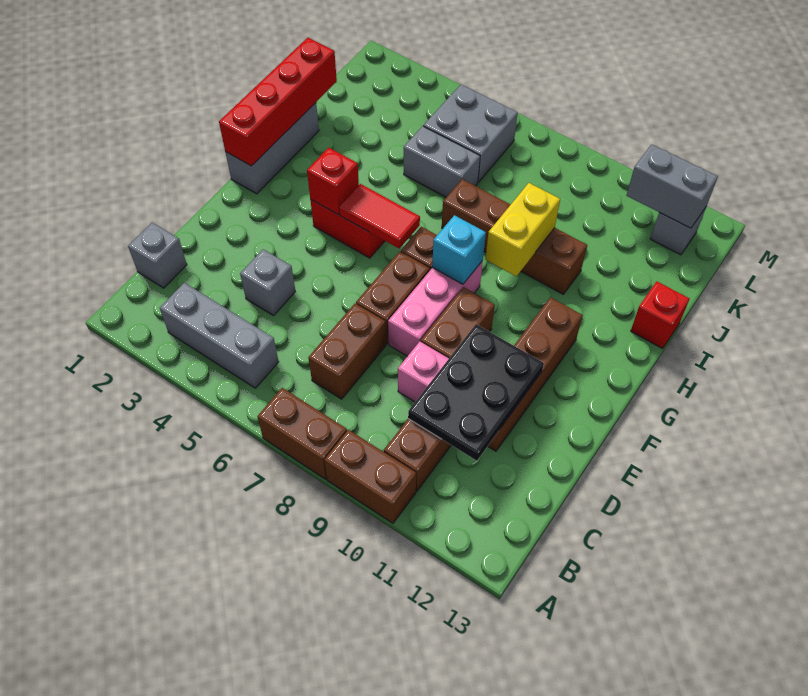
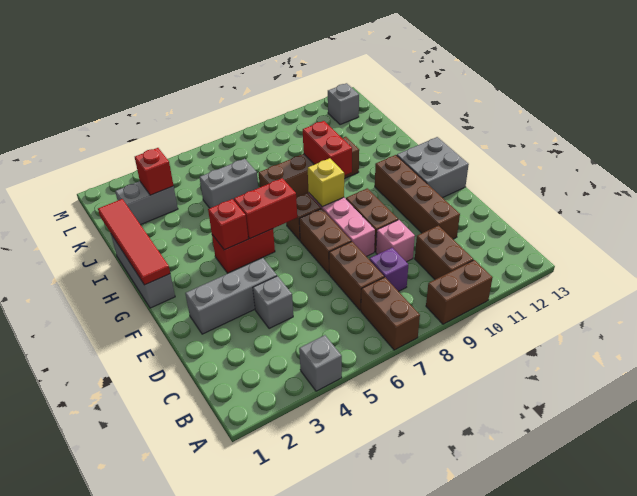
brown brick A7:A8 level 1 -> brown brick A7:B7 level 1
grey brick B3:B5 level 1 -> grey brick E2:E4 level 1
grey brick C1 level 1 -> grey brick A4 level 1
none -> purple brick C8 level 1
black plate C10:E11 level 2 -> none
red brick G1:J1 level 2 -> red tile G1:J1 level 2
red tile G5:G6 level 2 -> red brick G5:G6 level 2
cyan brick G8 level 2 -> yellow brick G8 level 2
yellow brick H9:I9 level 2 -> red brick H9:I9 level 2
red brick I13 level 1 -> red brick K3 level 2
grey brick K5:L6 level 1 -> grey brick F12:G13 level 1
grey brick L11:L12 level 2 -> grey brick K2:K3 level 1

